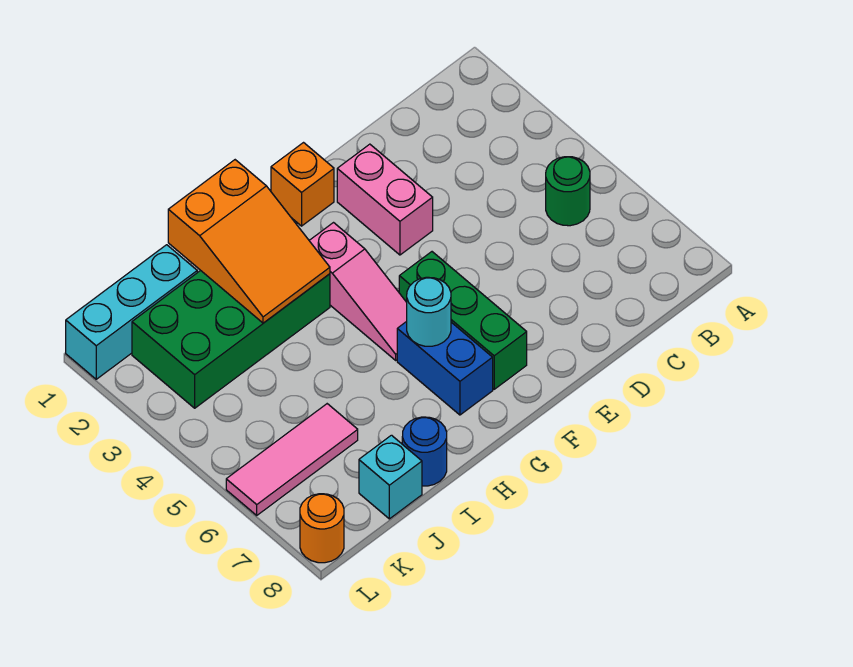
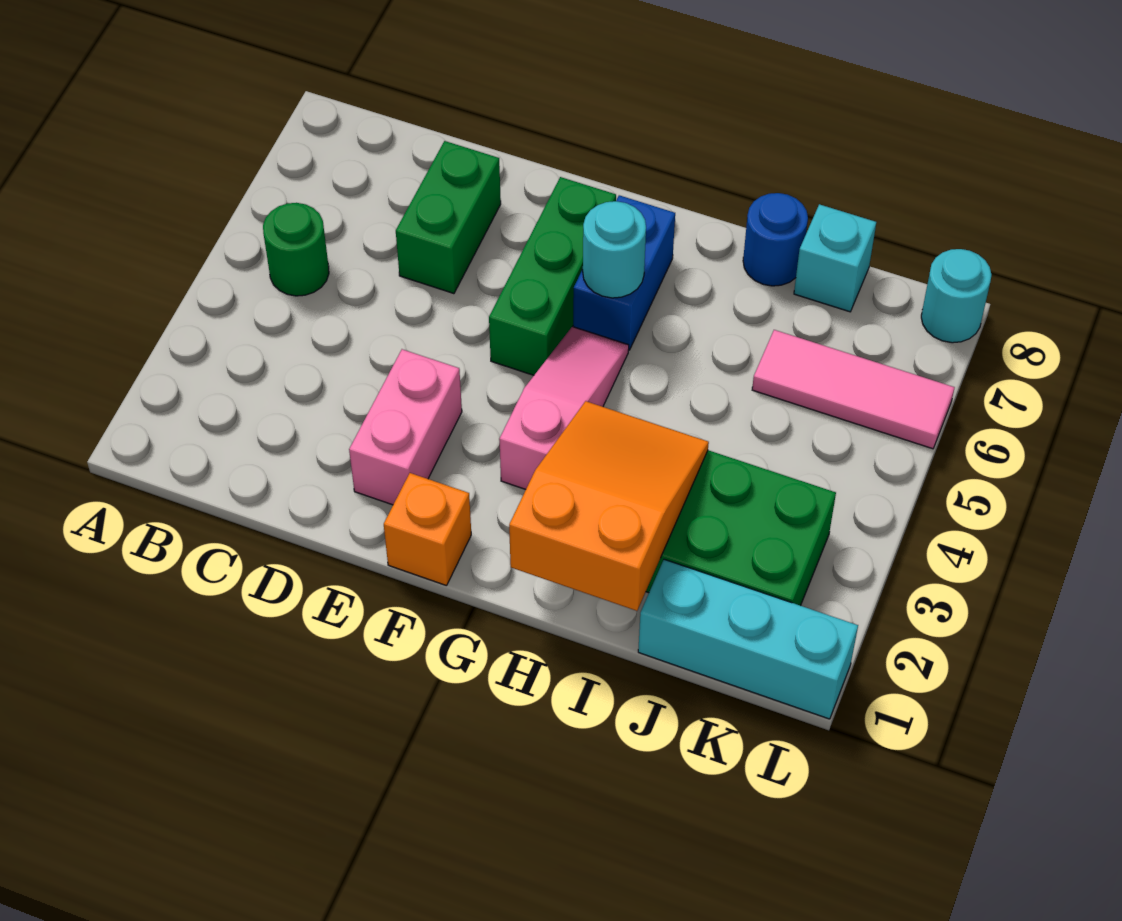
none -> green brick D6:D7 level 1
orange round brick L8 level 1 -> cyan round brick L8 level 1

